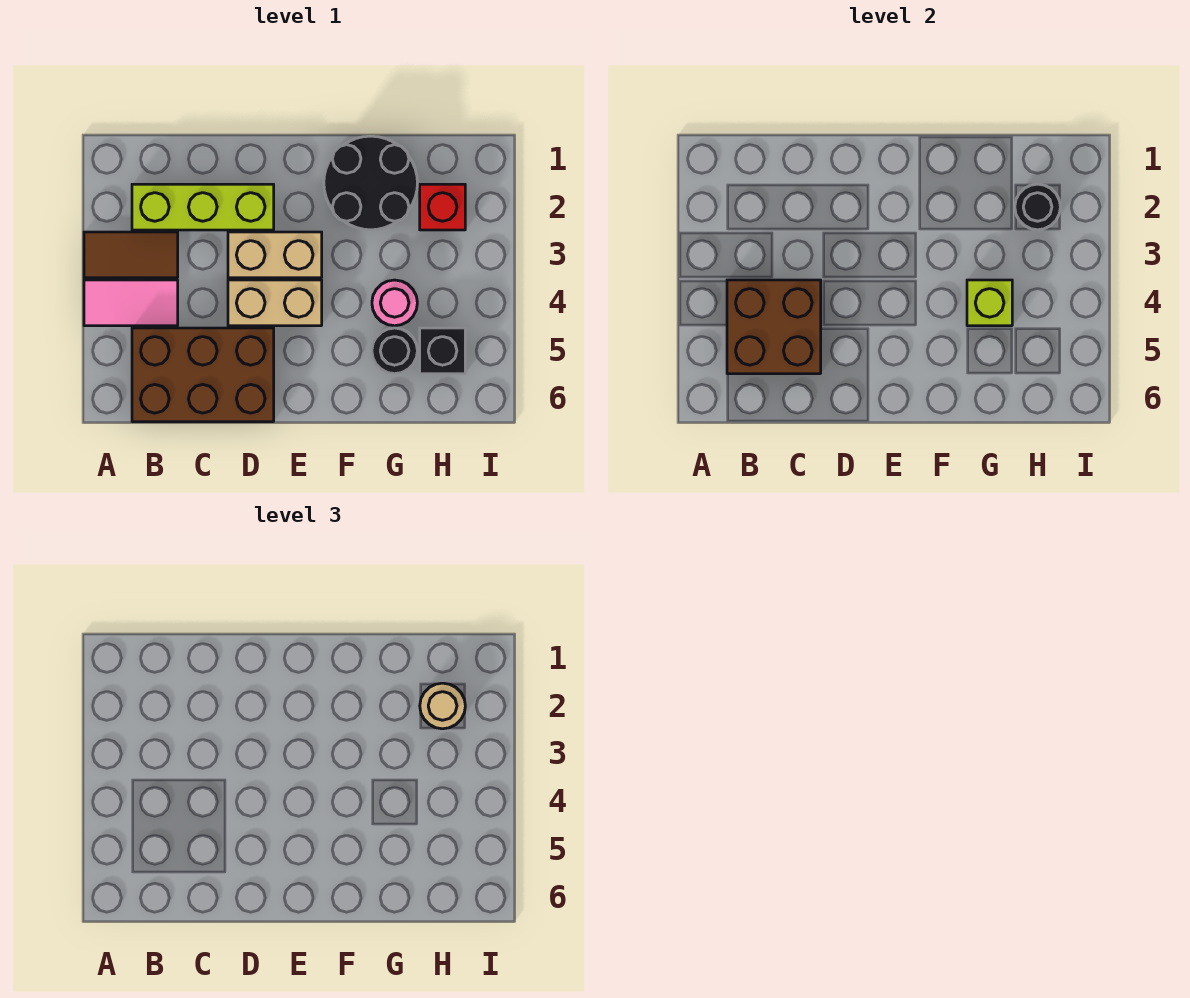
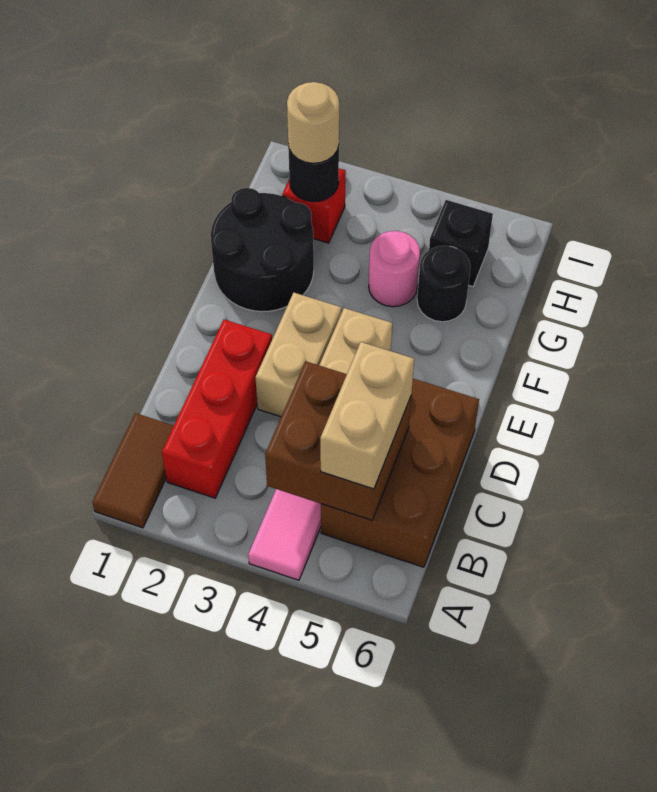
brown tile A3:B3 level 1 -> brown tile A1:B1 level 1
lime brick B2:D2 level 1 -> red brick B2:D2 level 1
none -> tan brick B5:C5 level 3
lime brick G4 level 2 -> none

